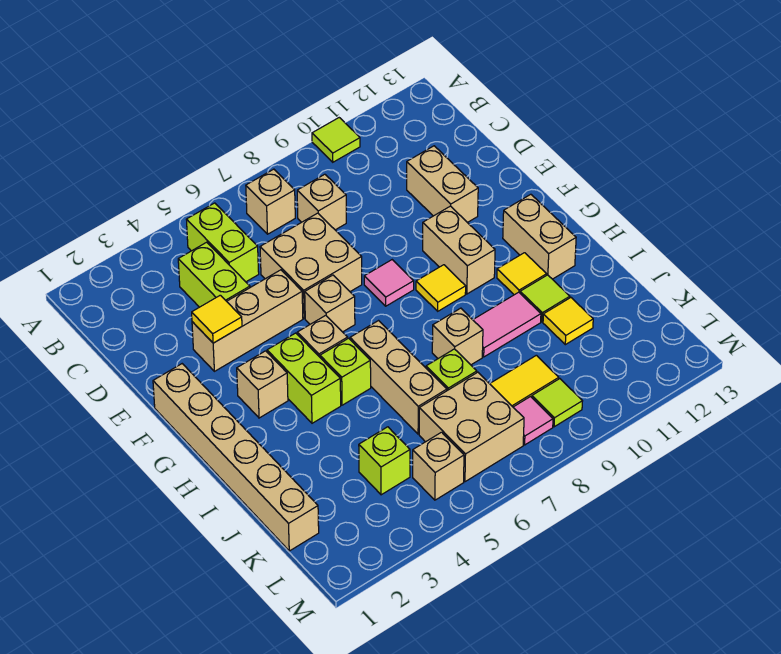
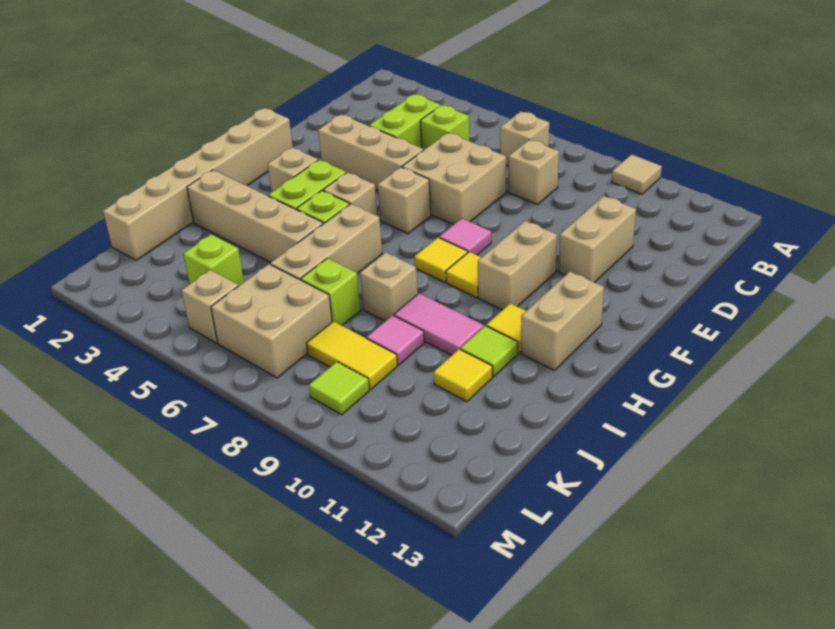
lime tile A10 level 1 -> tan tile A10 level 1
lime brick B5:C5 level 1 -> lime brick C5 level 1
yellow tile E3 level 2 -> yellow tile G8 level 1
none -> tan brick I2:I5 level 1
pink tile L8 level 1 -> pink tile J9 level 1

